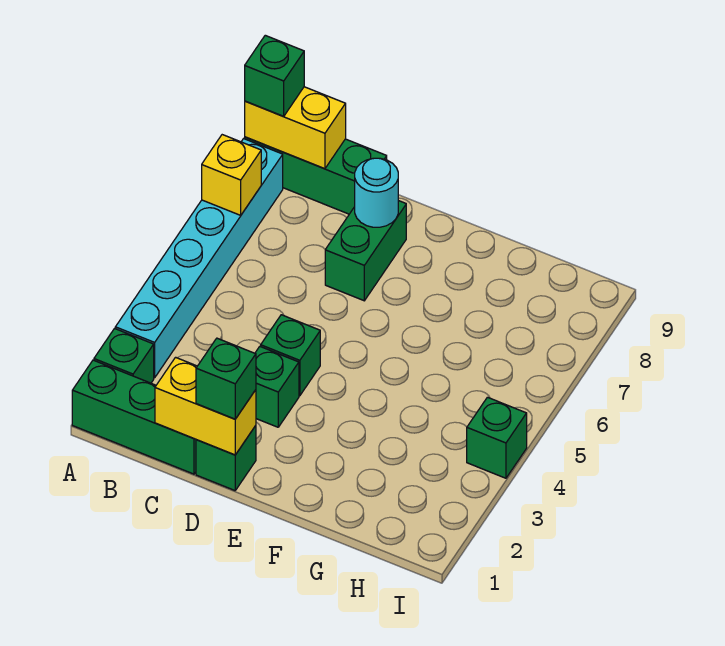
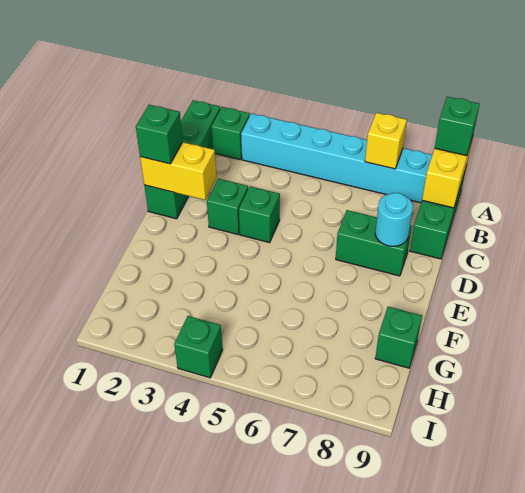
yellow brick C1:D1 level 2 -> yellow brick D1:D2 level 2
none -> green brick G9 level 1

